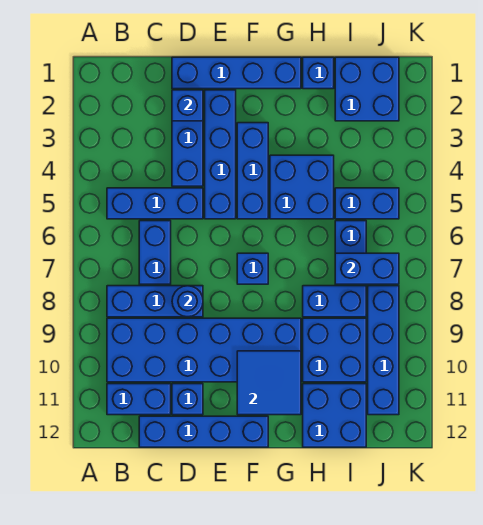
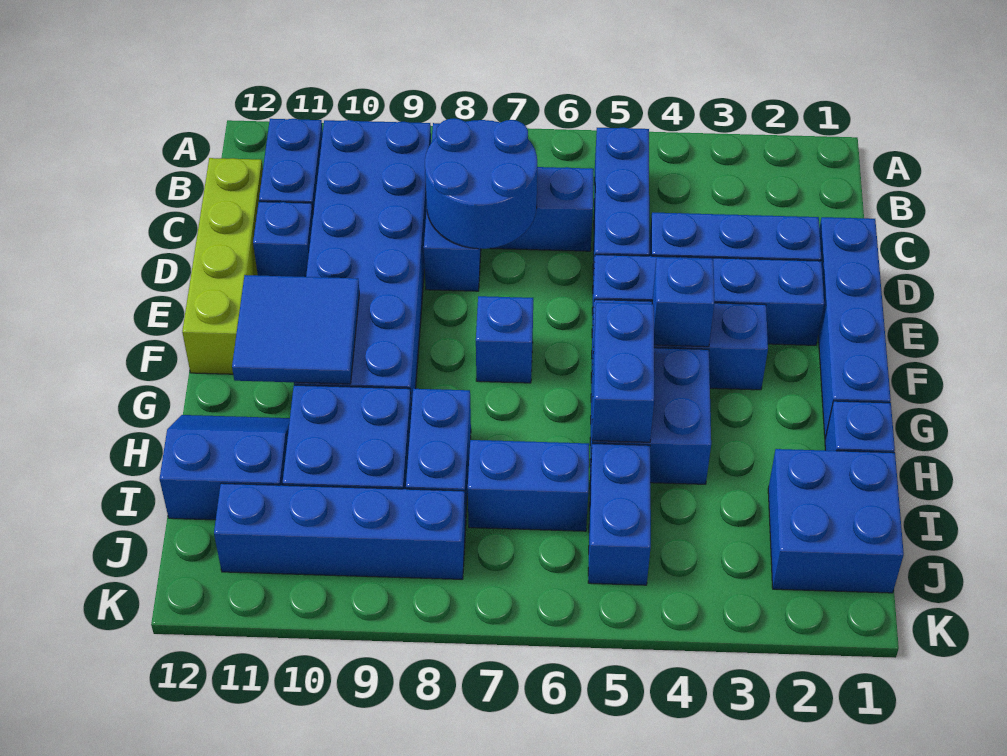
blue brick C12:F12 level 1 -> lime brick C12:F12 level 1
blue brick D2 level 2 -> blue brick F4 level 2
blue round brick D8 level 2 -> blue round brick C7:D8 level 2
blue brick H11:I12 level 1 -> blue slope H11:I12 level 1 top I
blue brick I7:J7 level 2 -> blue brick G5:H5 level 2

